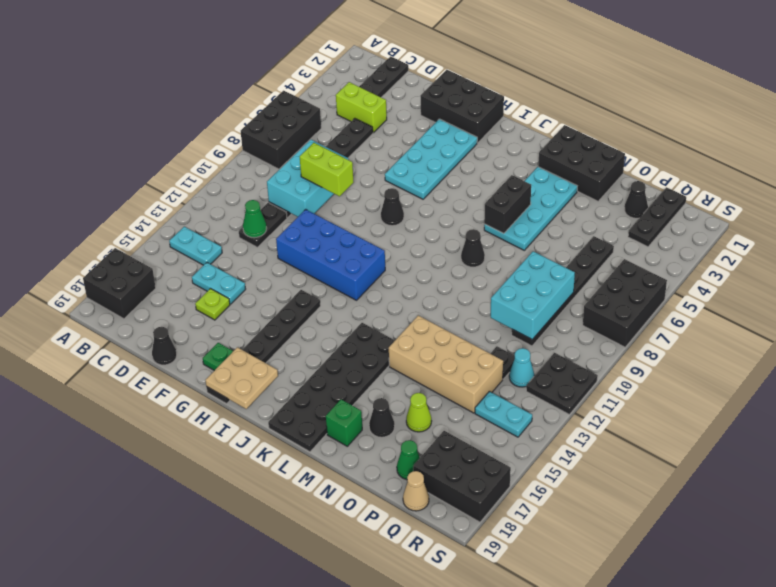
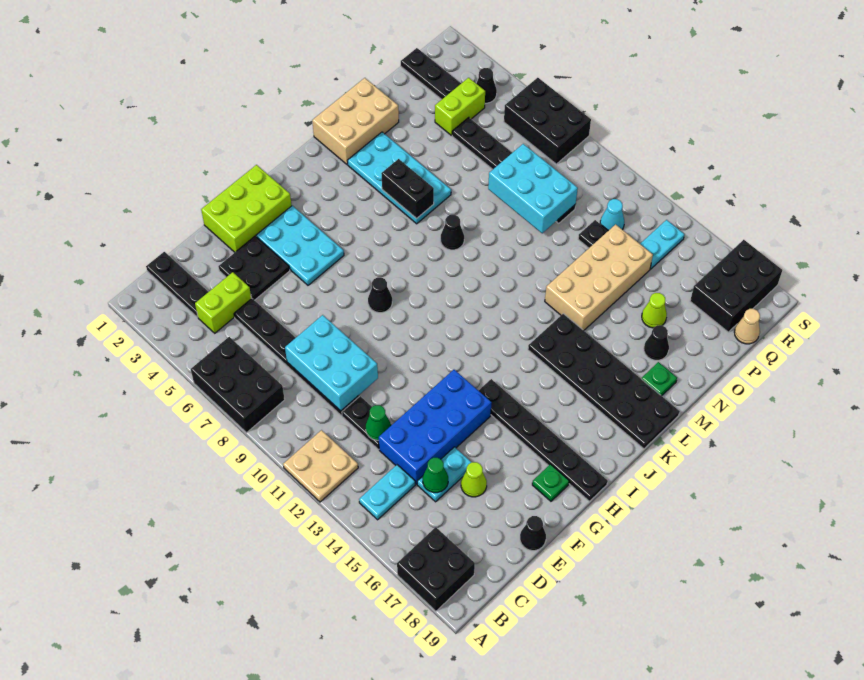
lime brick E9:F9 level 3 -> lime brick P4:Q4 level 1
lime plate E16 level 1 -> lime cone E16 level 1
black brick F1:H2 level 1 -> lime brick F1:H2 level 1
blue brick F11:I12 level 1 -> blue brick D13:G14 level 1
cyan plate G3:H6 level 1 -> cyan plate G3:H5 level 1
tan plate H18:I19 level 2 -> tan plate A11:B12 level 1
black brick L1:N2 level 1 -> tan brick L1:N2 level 1
green brick M18 level 1 -> green plate M18 level 1
black cone P2 level 1 -> black cone R4 level 1
green cone P18 level 1 -> green cone D15 level 2
black plate R11:S12 level 1 -> black plate E3:F4 level 1

